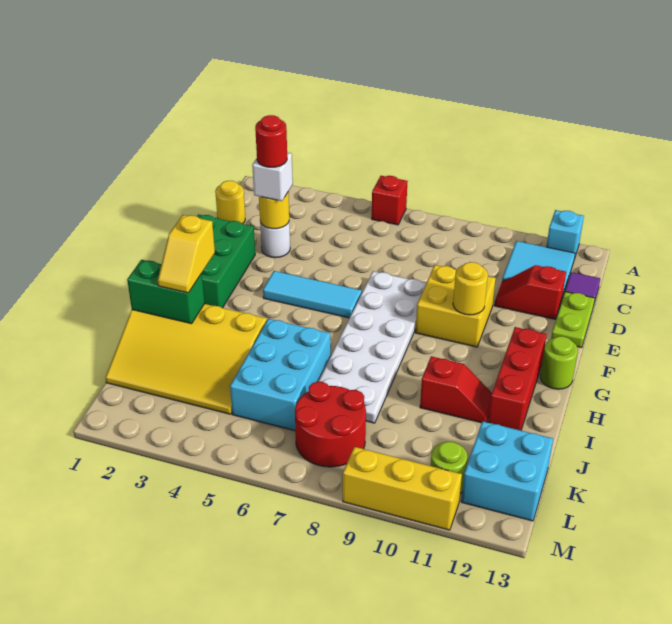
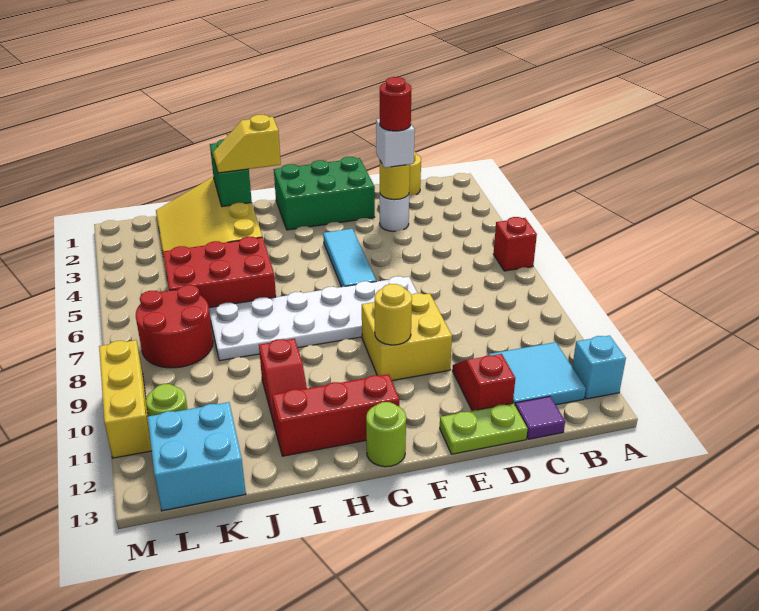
cyan brick I5:K6 level 1 -> red brick I5:K6 level 1

